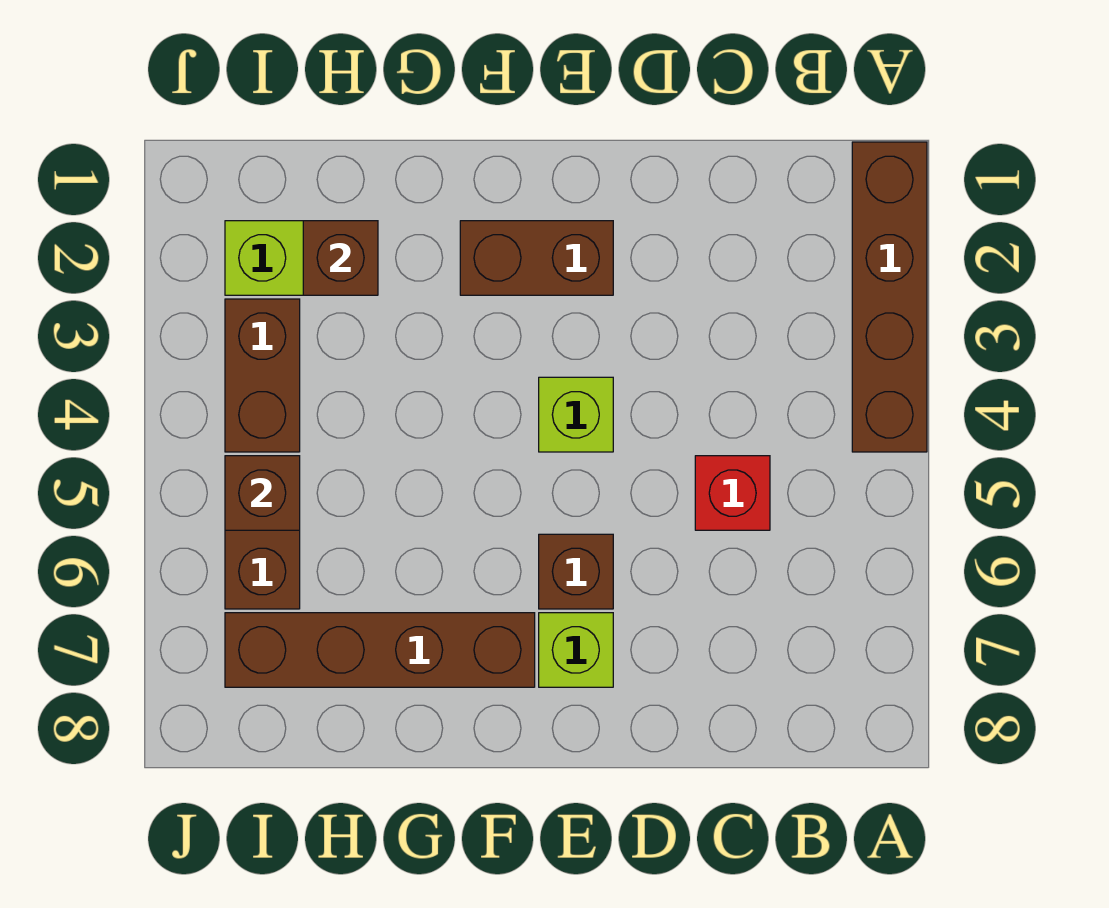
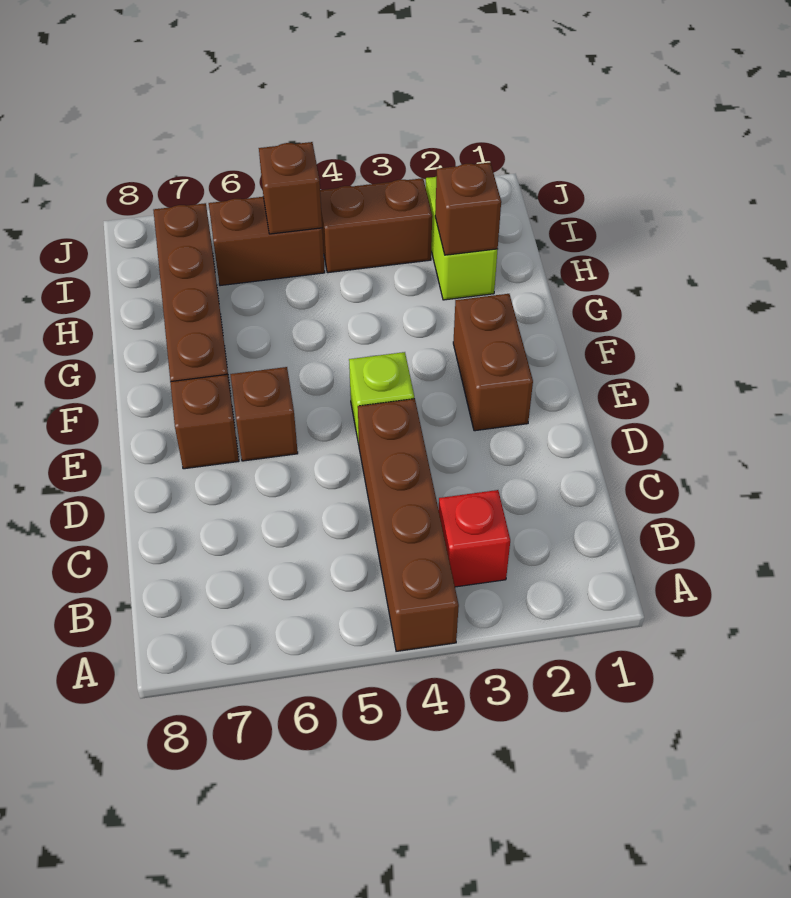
brown brick A1:A4 level 1 -> brown brick A4:D4 level 1
red brick C5 level 1 -> red brick B3 level 1
lime brick E7 level 1 -> brown brick E7 level 1

